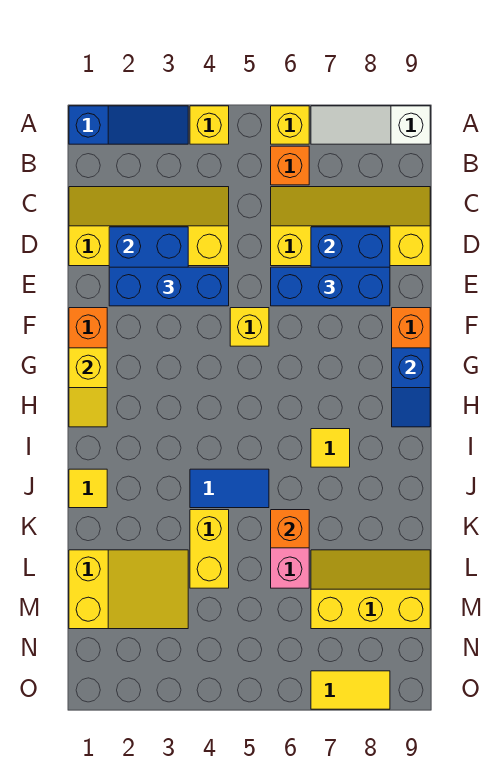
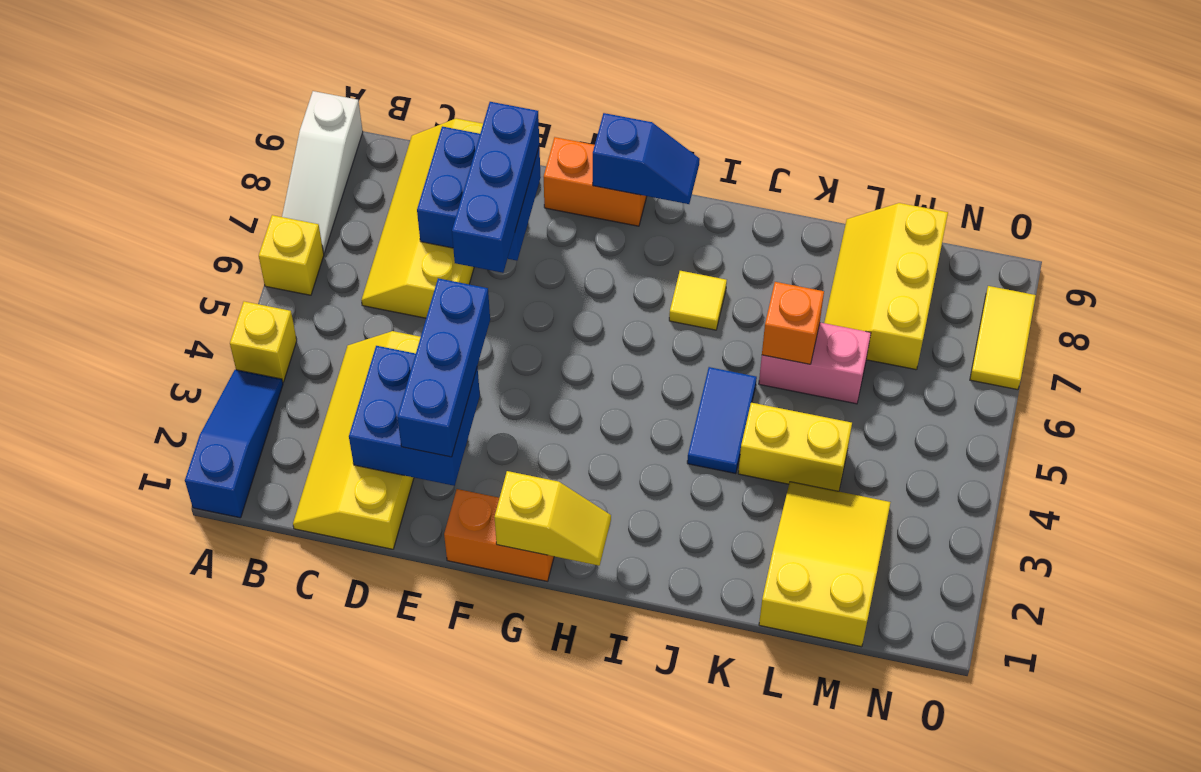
orange brick B6 level 1 -> none
yellow brick F5 level 1 -> none
yellow tile J1 level 1 -> none

